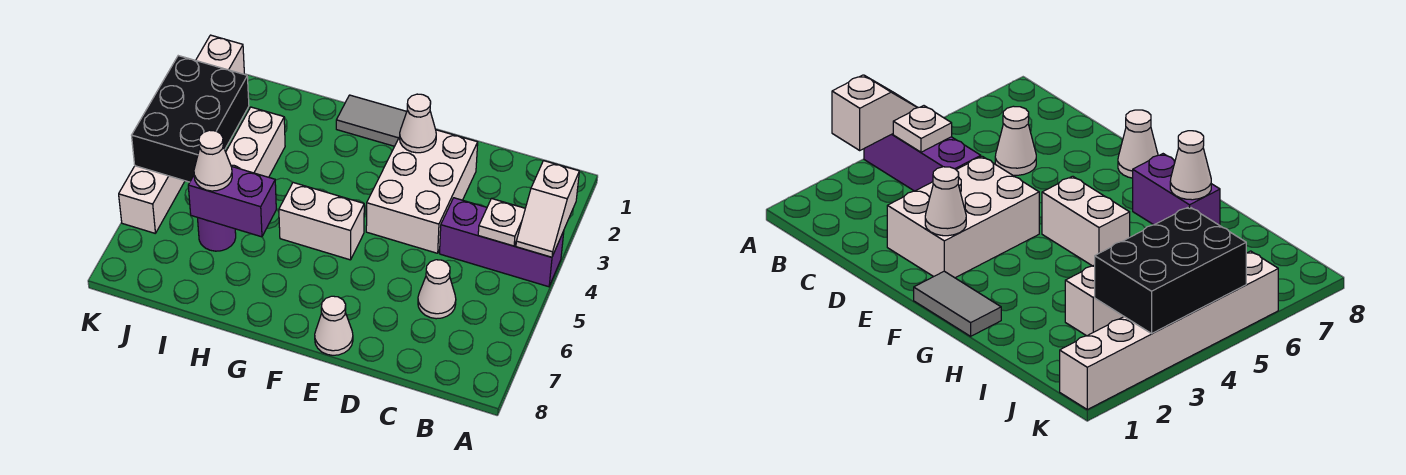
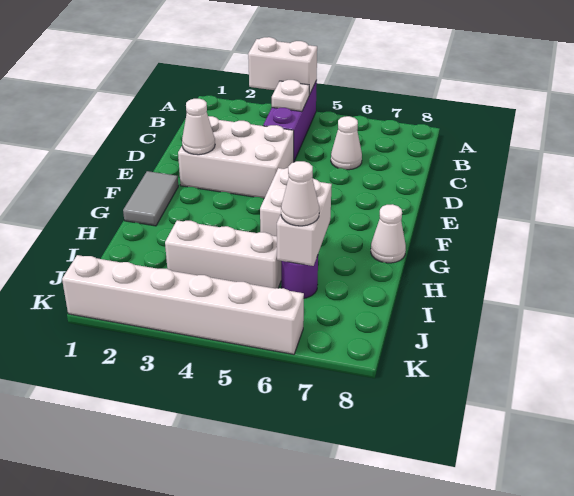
white slope A3:A4 level 2 top 3 -> white brick A3:A4 level 2
white cone E8 level 1 -> white cone G8 level 1
purple brick H6:I6 level 2 -> white brick H6:I6 level 2
black brick J3:K5 level 2 -> none

